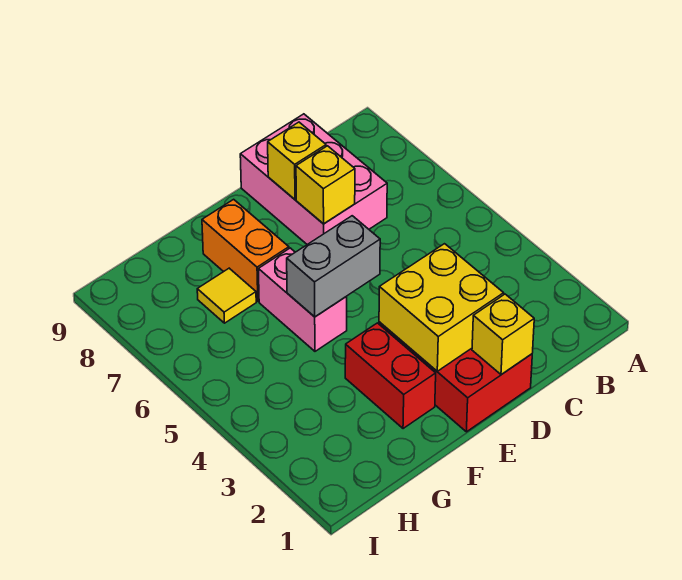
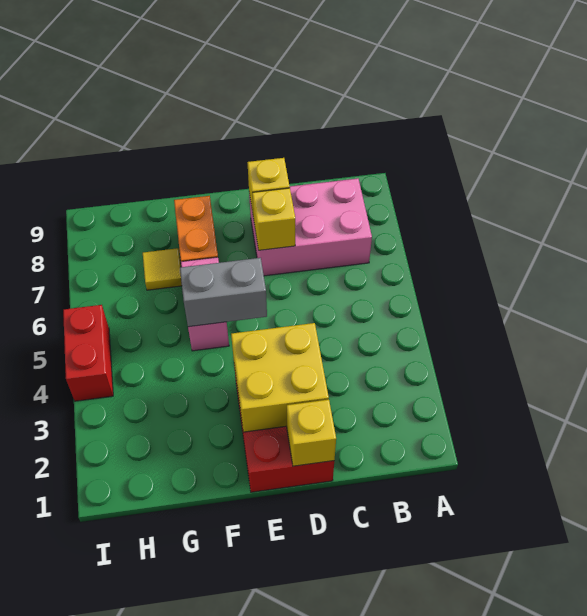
pink brick C7:D9 level 1 -> pink brick B7:D8 level 1
red brick F2:F3 level 1 -> red brick I4:I5 level 1

